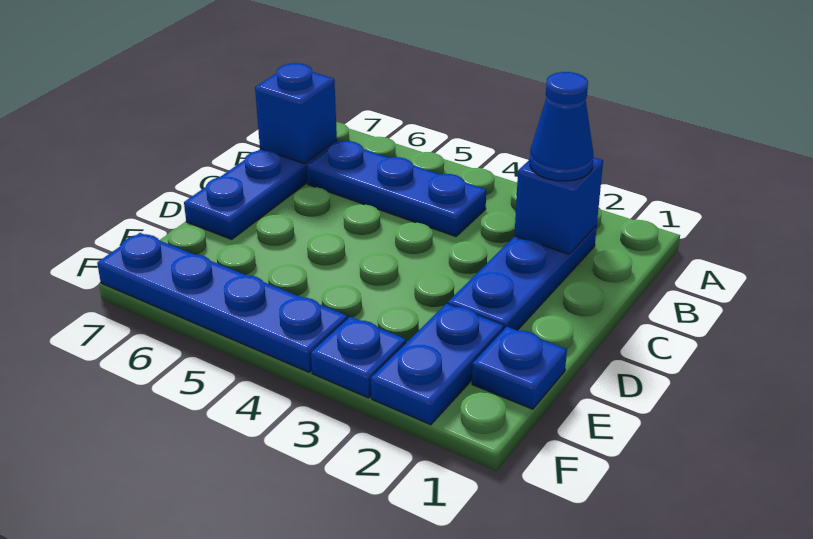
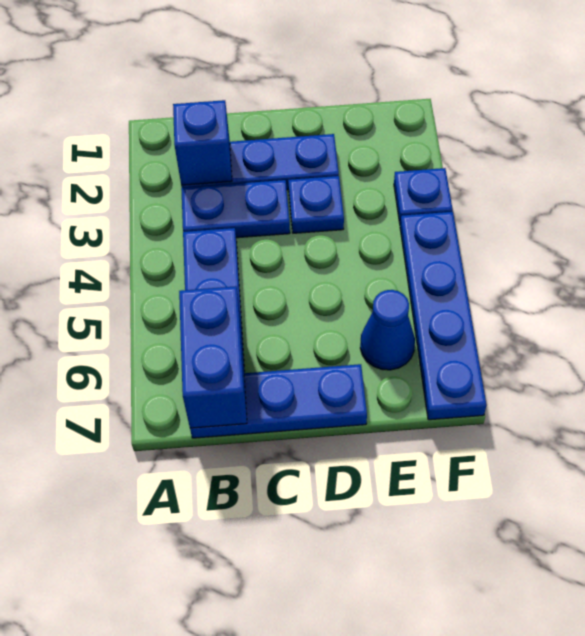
blue cone B2 level 3 -> blue cone E6 level 1
blue brick B7 level 2 -> blue brick B6:B7 level 2
blue plate E1 level 1 -> blue plate D3 level 1
blue plate E2:F2 level 1 -> blue plate B3:C3 level 1

